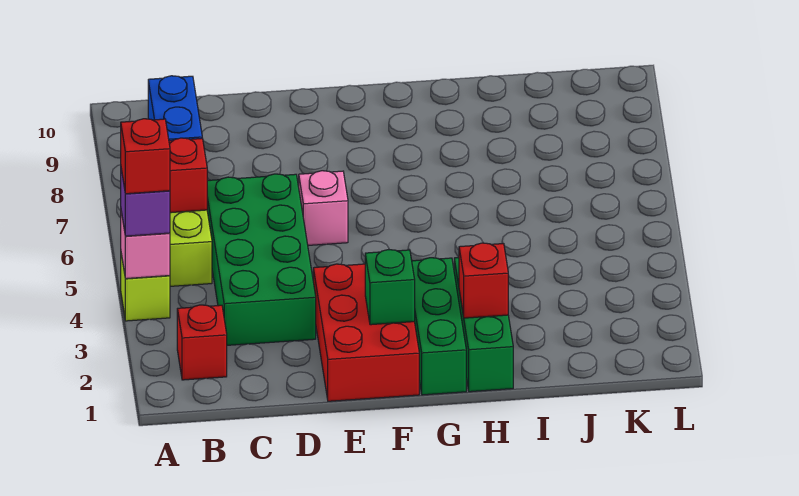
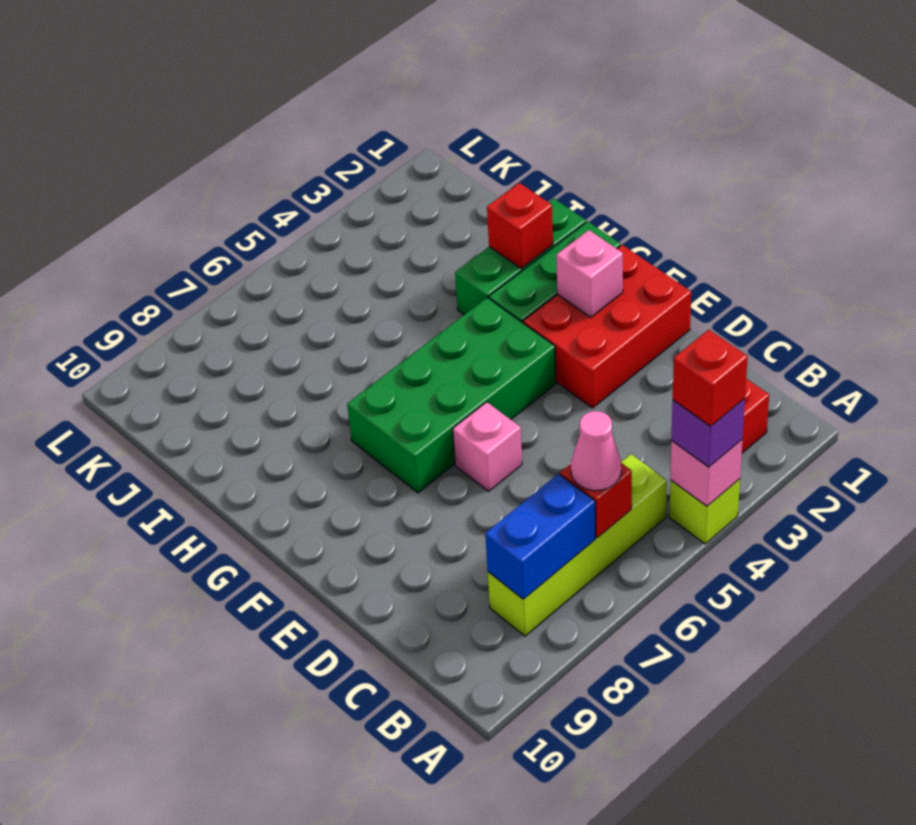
none -> pink cone B6 level 3
green brick C3:D6 level 1 -> green brick F4:G7 level 1
green brick F2 level 2 -> pink brick F2 level 2

